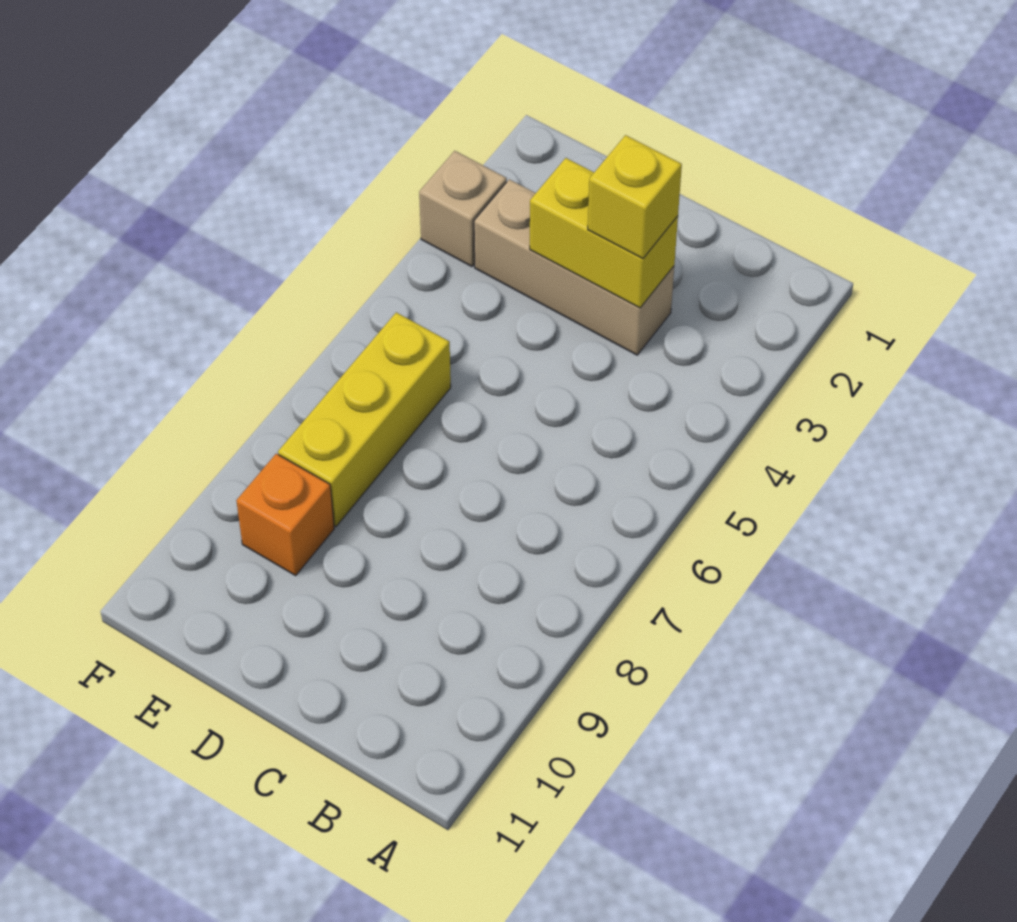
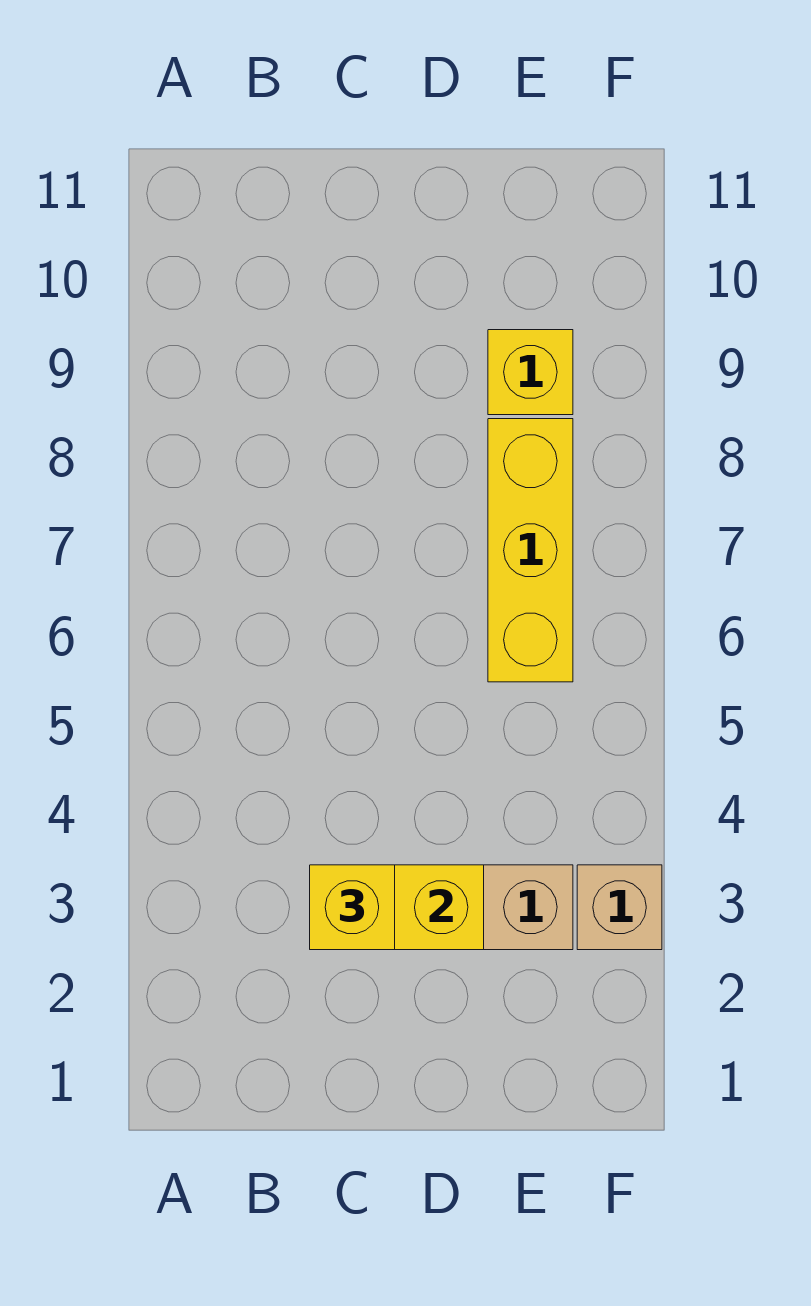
orange brick E9 level 1 -> yellow brick E9 level 1

